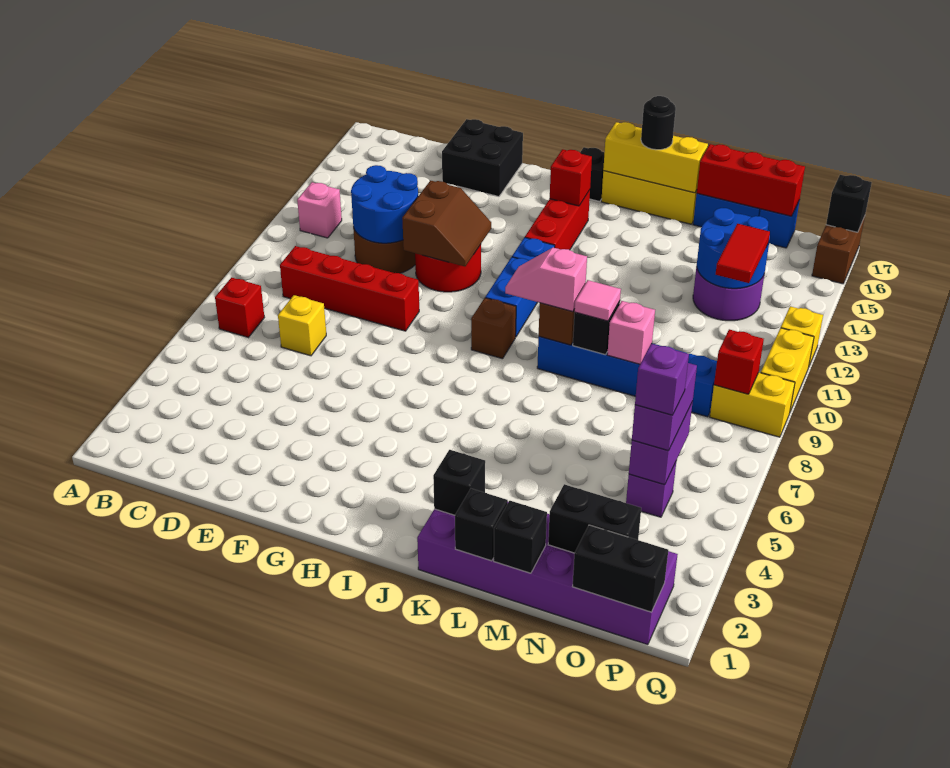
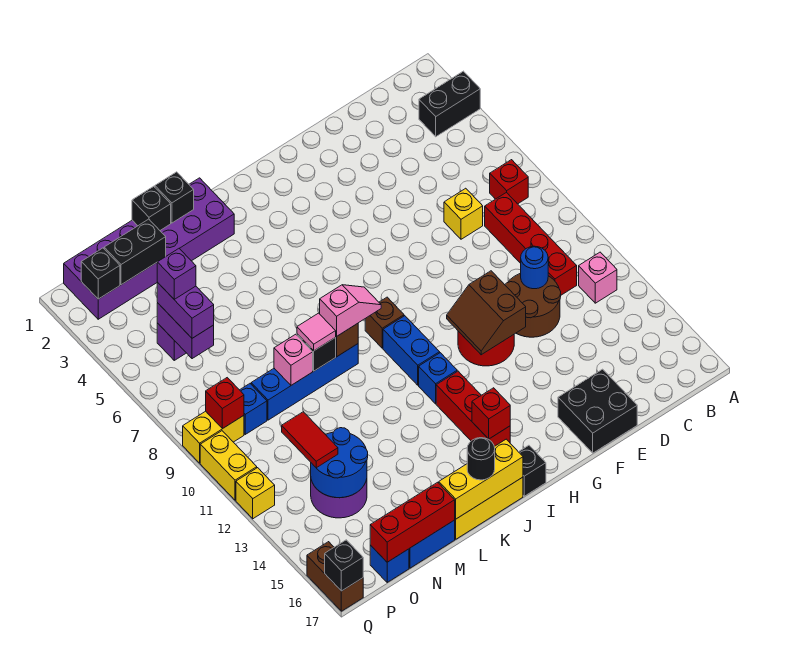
red brick C9:F9 level 1 -> red brick C8:C11 level 1
blue round brick D11:E12 level 2 -> blue round brick D11 level 2
black brick K2 level 2 -> black brick P2 level 2
black brick O1:P1 level 2 -> black brick A3:B3 level 1

